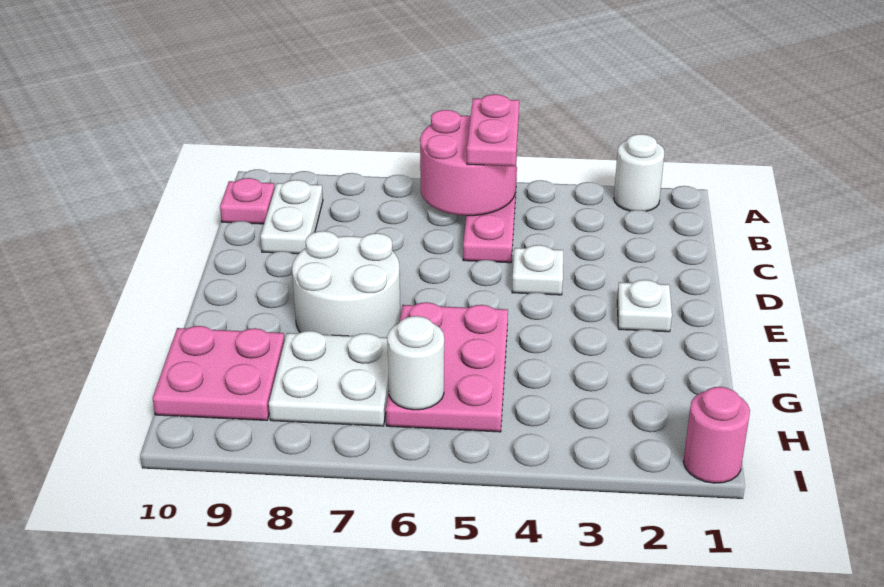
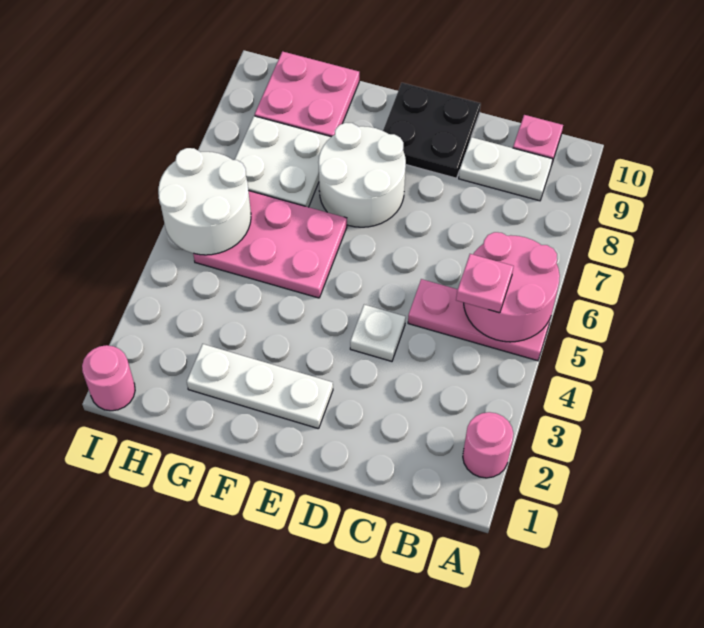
white round brick A2 level 1 -> pink round brick A2 level 1
pink plate A5:B5 level 3 -> pink plate B5 level 3
none -> black plate D9:E10 level 1
white plate E2 level 1 -> white plate E2:G2 level 1
white round brick H6 level 2 -> white round brick H5:I6 level 2

